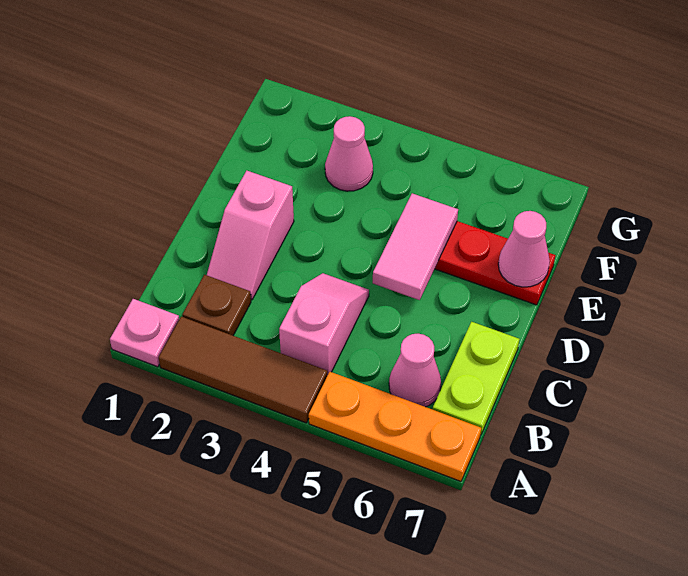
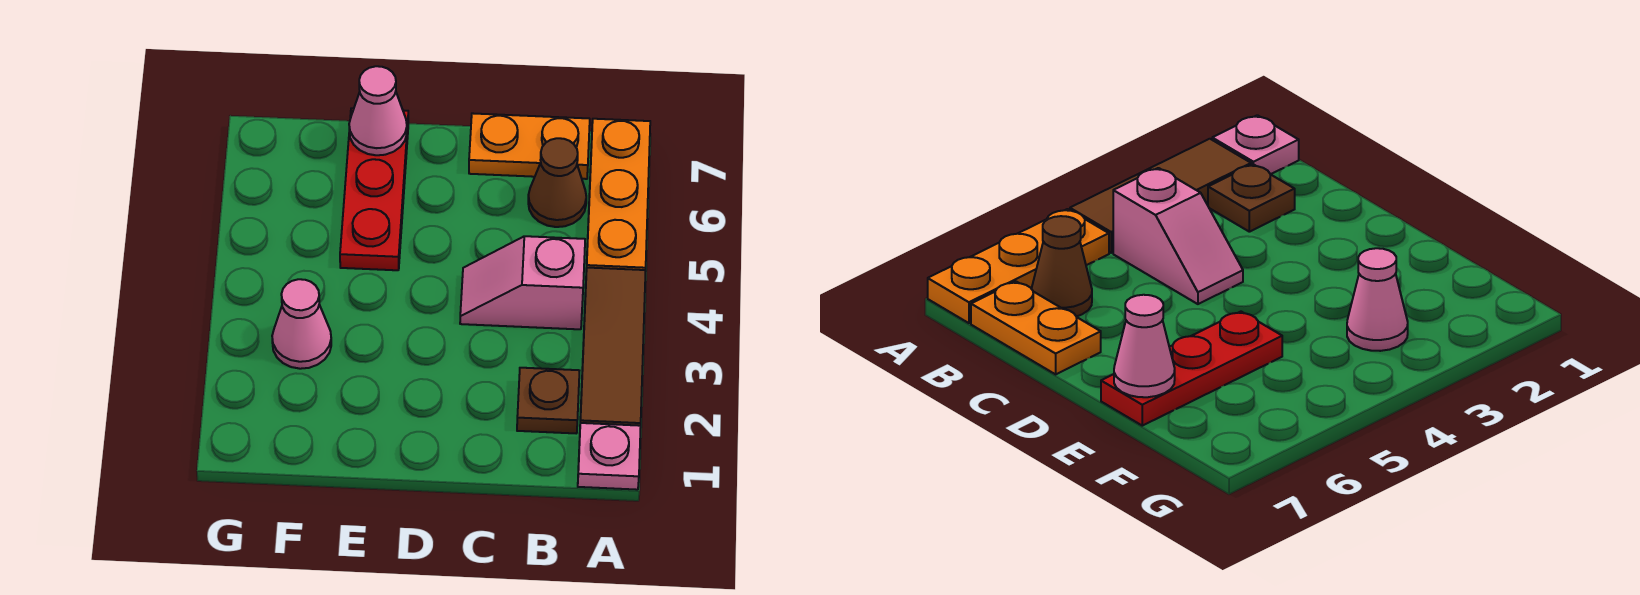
pink cone B6 level 1 -> brown cone B6 level 1
lime plate B7:C7 level 1 -> orange plate B7:C7 level 1
pink slope C2:D2 level 1 top D -> none
pink tile D5:E5 level 2 -> none

